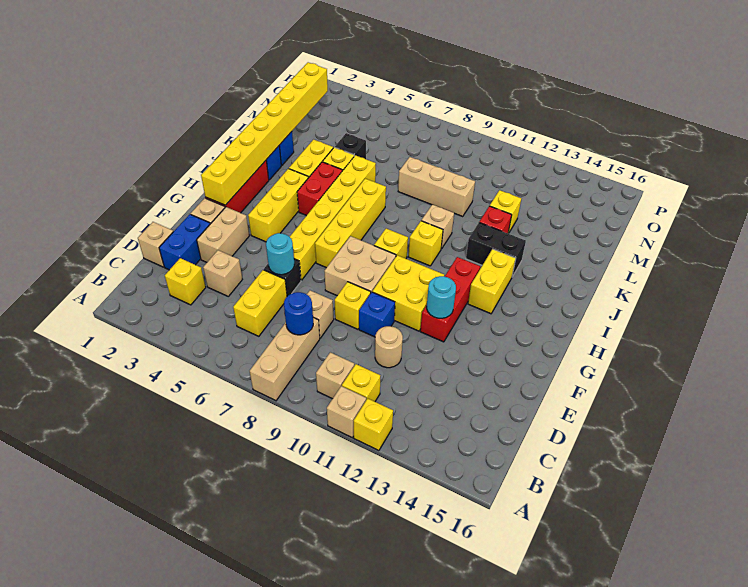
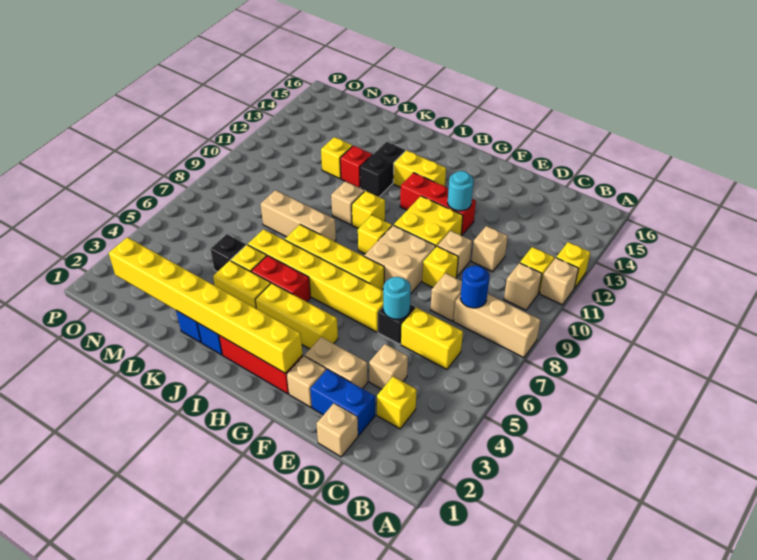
tan round brick D11 level 1 -> tan brick D11 level 1
blue brick E10 level 1 -> tan brick E10 level 1
tan brick L8:L10 level 1 -> tan brick J8:L8 level 1

